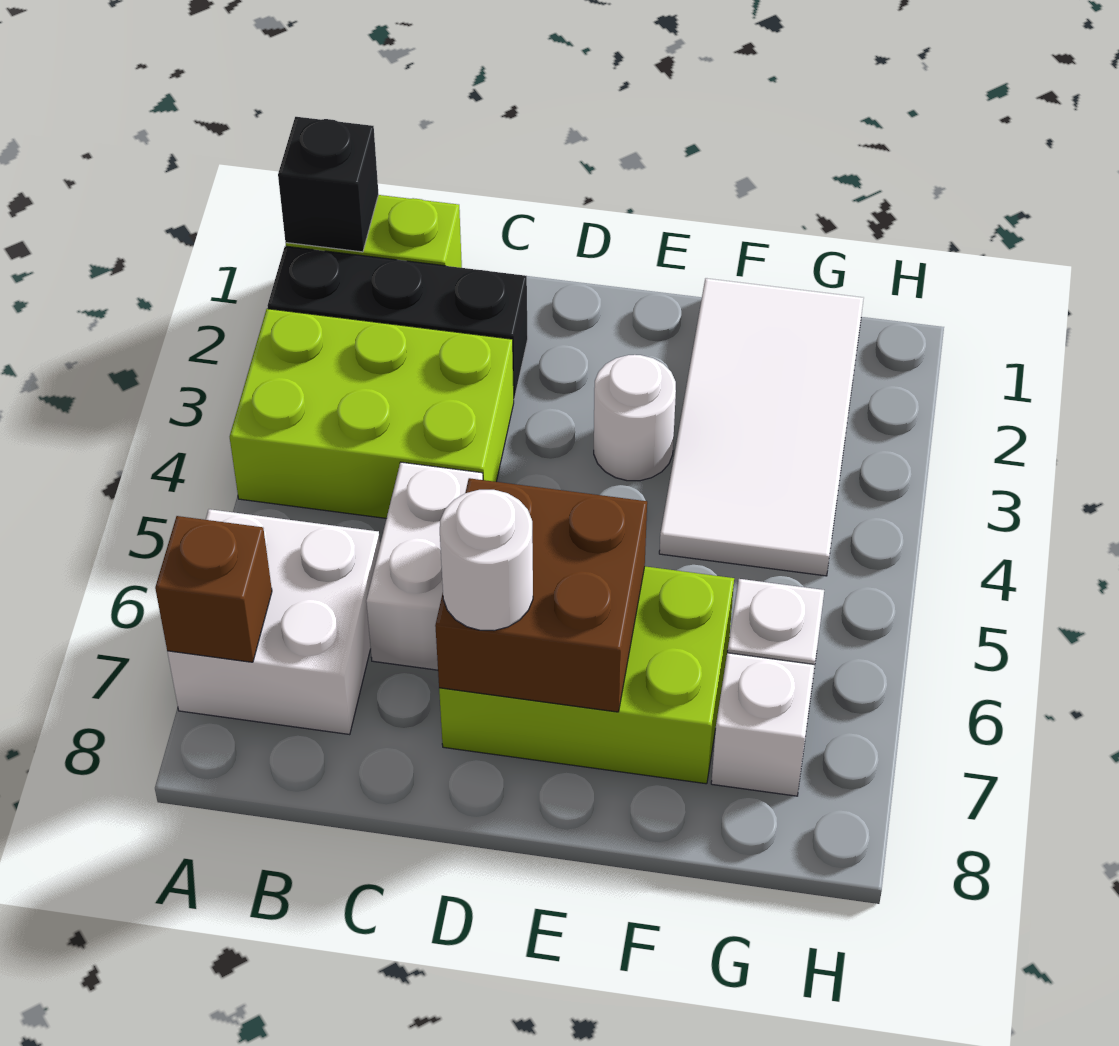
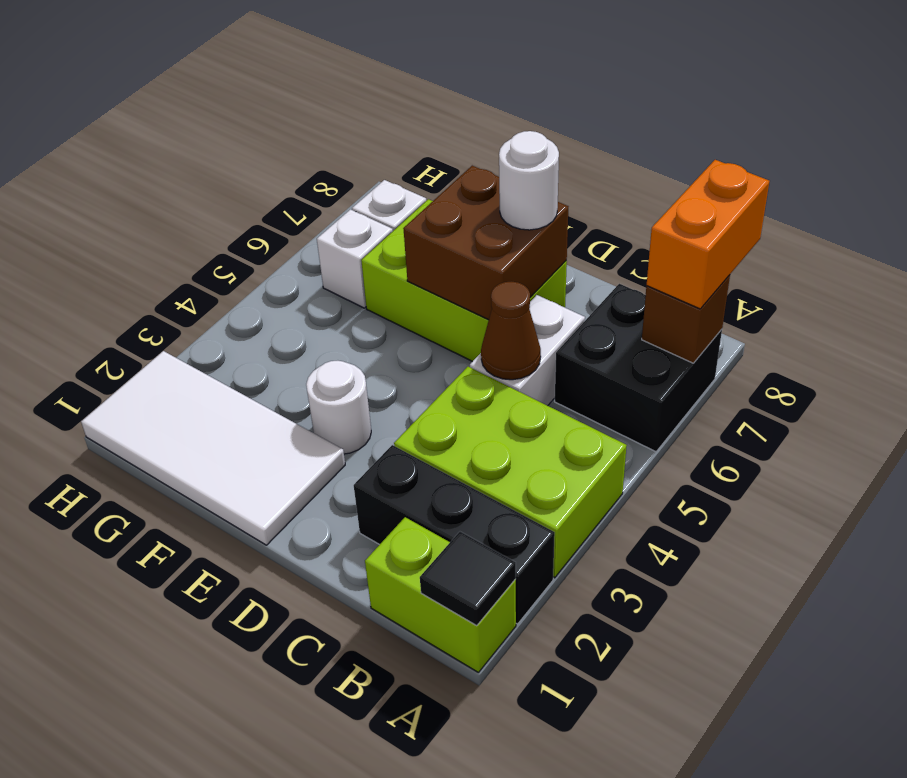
black brick A1 level 2 -> black tile A1 level 2
white brick A6:B7 level 1 -> black brick A6:B7 level 1
none -> orange brick A7:A8 level 3
none -> brown cone C5 level 2
white tile F1:G4 level 1 -> white tile E1:H2 level 1

